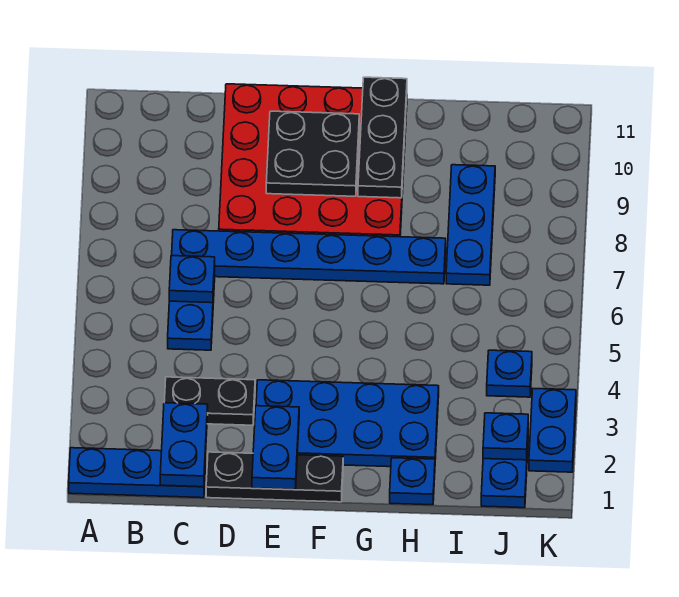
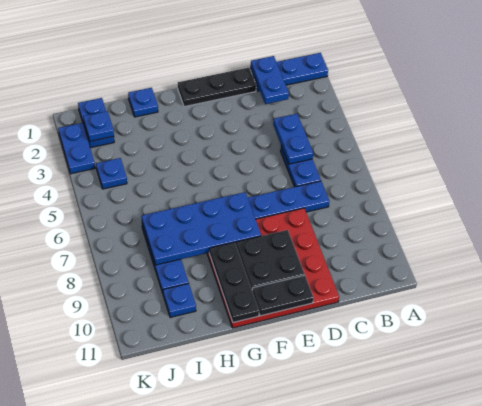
black plate C3:D3 level 1 -> black plate E11:F11 level 2
blue plate C6 level 2 -> blue plate I10 level 1
blue plate E1:E2 level 2 -> blue plate C4:C5 level 2
blue plate E2:H3 level 1 -> blue plate F7:I8 level 2

